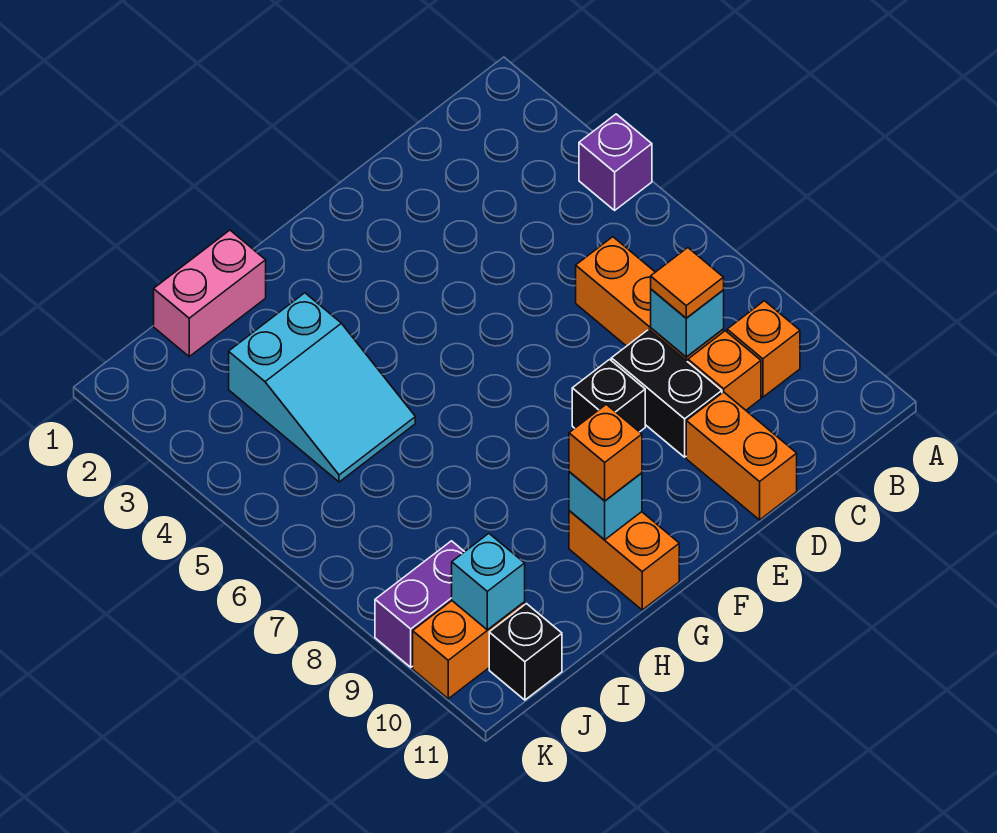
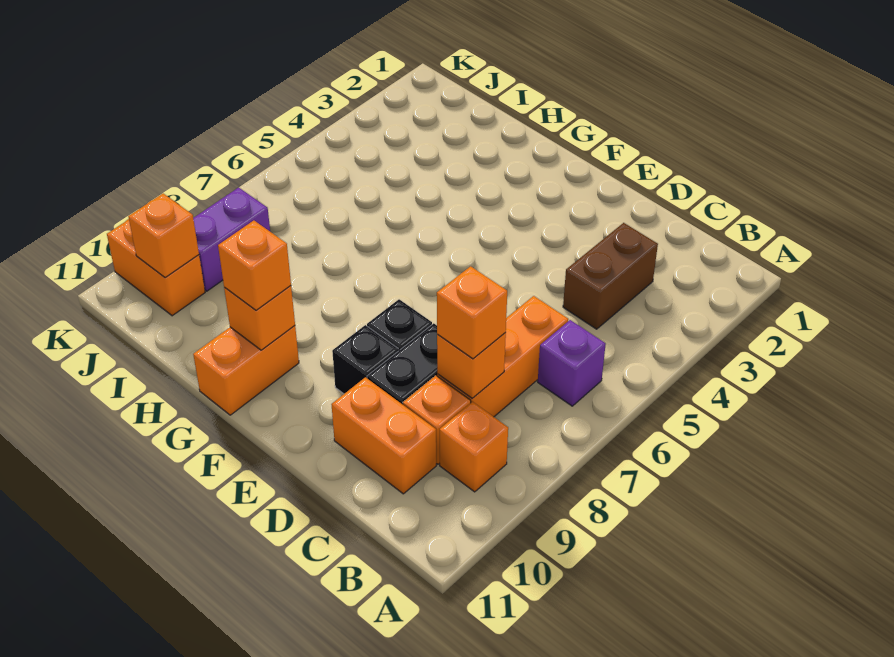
purple brick A4 level 1 -> purple brick B6 level 1
none -> brown brick C3:C4 level 1
cyan brick C8 level 2 -> orange brick C8 level 2
orange tile C8 level 3 -> orange brick C8 level 3
orange brick D10:D11 level 1 -> orange brick C10:D10 level 1
cyan brick G10 level 2 -> orange brick G10 level 2
pink brick H1:I1 level 1 -> none
cyan slope H3:I5 level 1 top 3 -> none
purple brick J9:K9 level 1 -> purple brick J8:J9 level 1
cyan brick J10 level 2 -> orange brick J10 level 2
black brick J11 level 1 -> black brick E9 level 1

